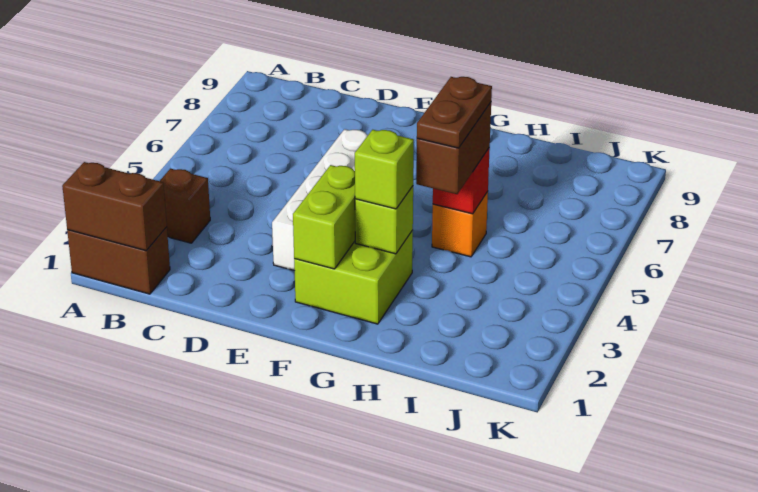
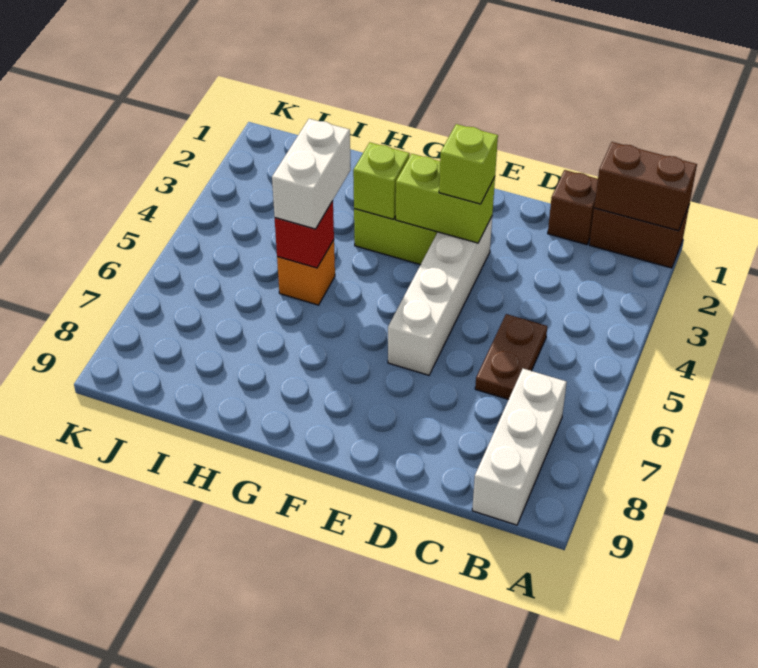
brown brick B3 level 1 -> brown brick C1 level 1
none -> white brick B7:B9 level 1
lime brick F2:F3 level 2 -> lime brick E3:F3 level 2
lime brick G3 level 3 -> lime brick E3 level 3
brown brick H4:H5 level 3 -> white brick H4:H5 level 3
brown plate H4:H5 level 4 -> brown plate C5:C6 level 1

